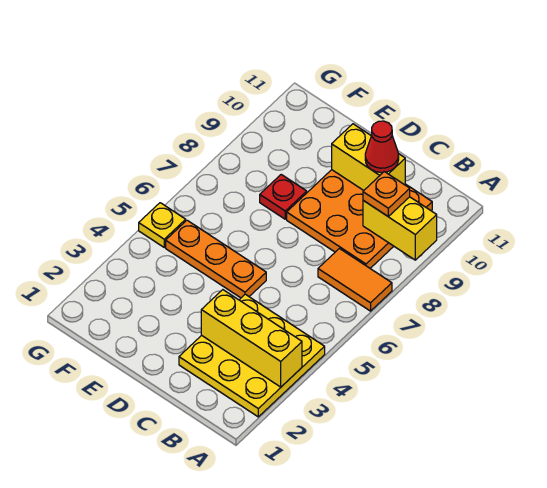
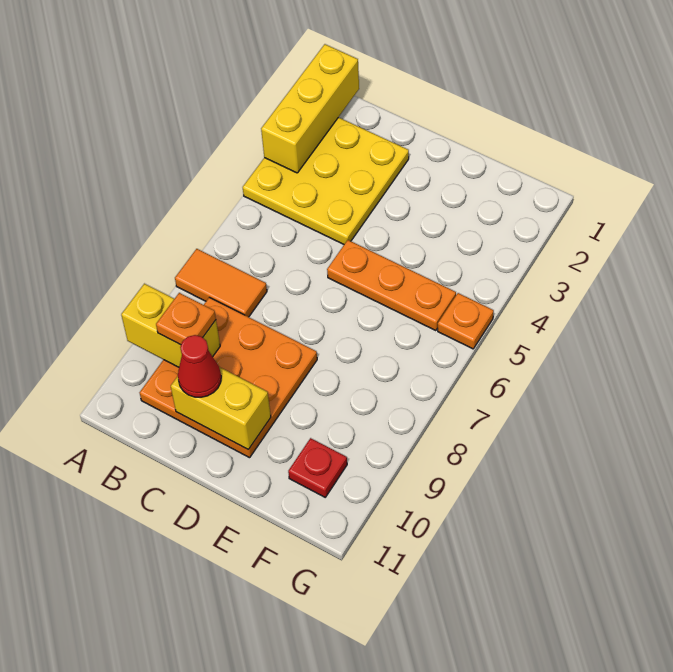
yellow brick A3:C3 level 2 -> yellow brick A1:A3 level 2
red plate E8 level 1 -> red plate F10 level 1
yellow plate G5 level 1 -> orange plate G5 level 1

